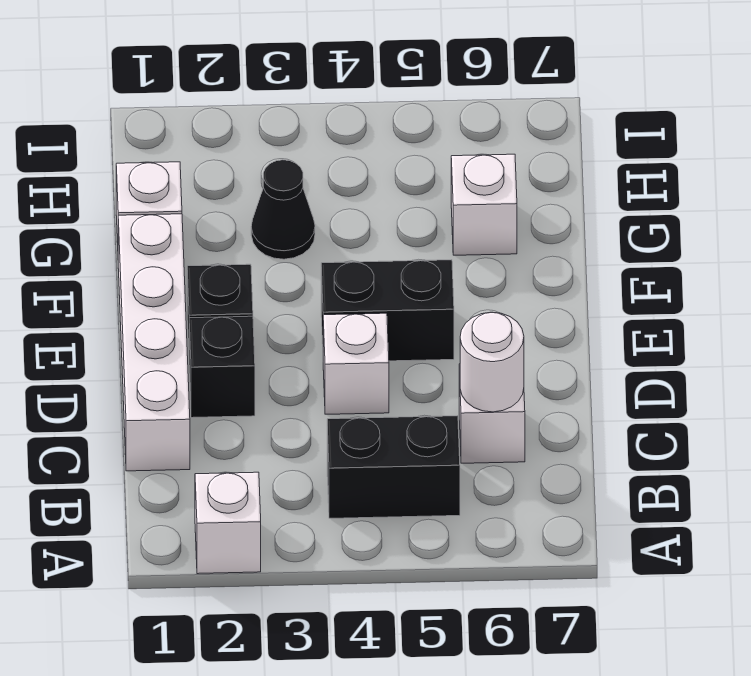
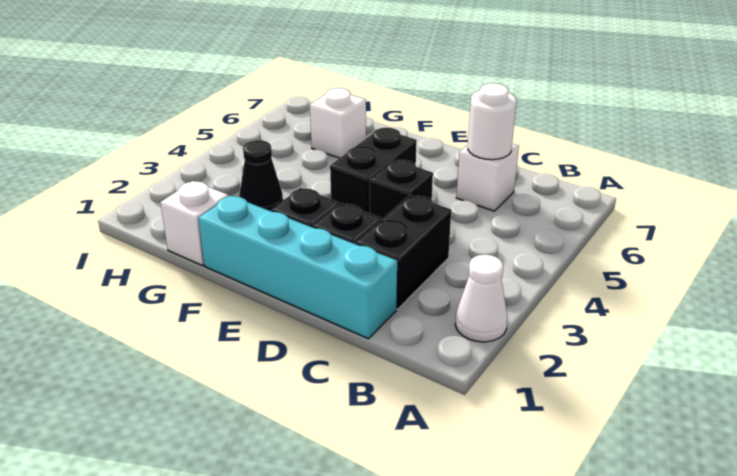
white brick A2 level 1 -> white cone A2 level 1
black brick B4:B5 level 1 -> black brick C2:C3 level 1
white brick C1:F1 level 1 -> cyan brick C1:F1 level 1
white brick D4 level 1 -> black brick D4 level 1

